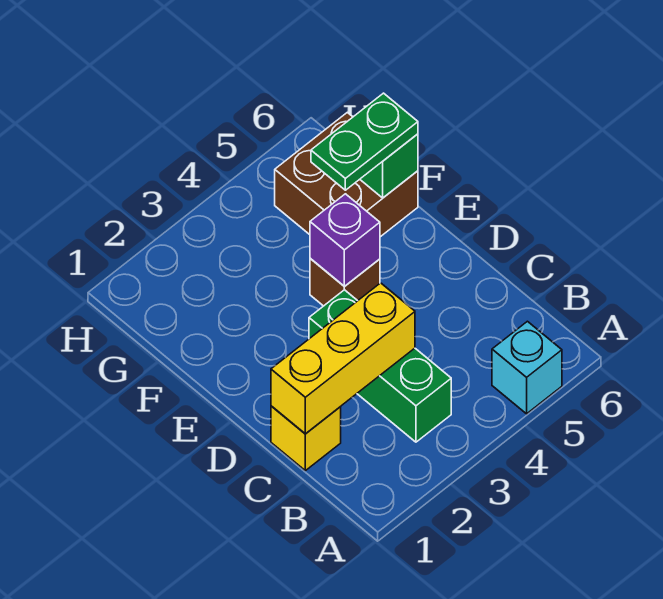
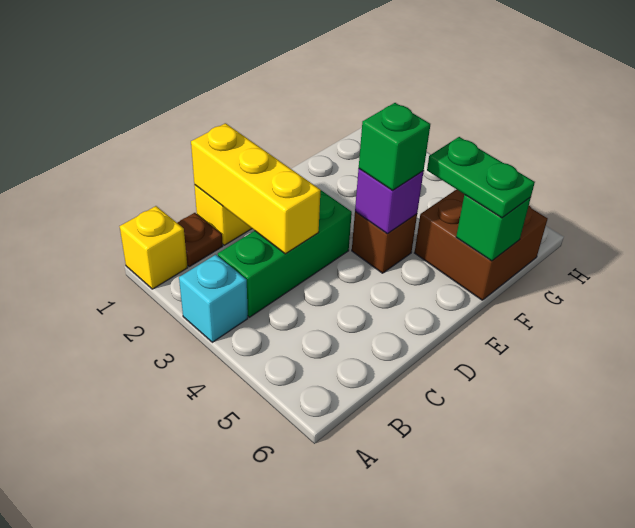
none -> yellow brick A1 level 1
cyan brick A5 level 1 -> cyan brick A3 level 1
none -> brown plate B1 level 1
none -> green brick E4 level 3

